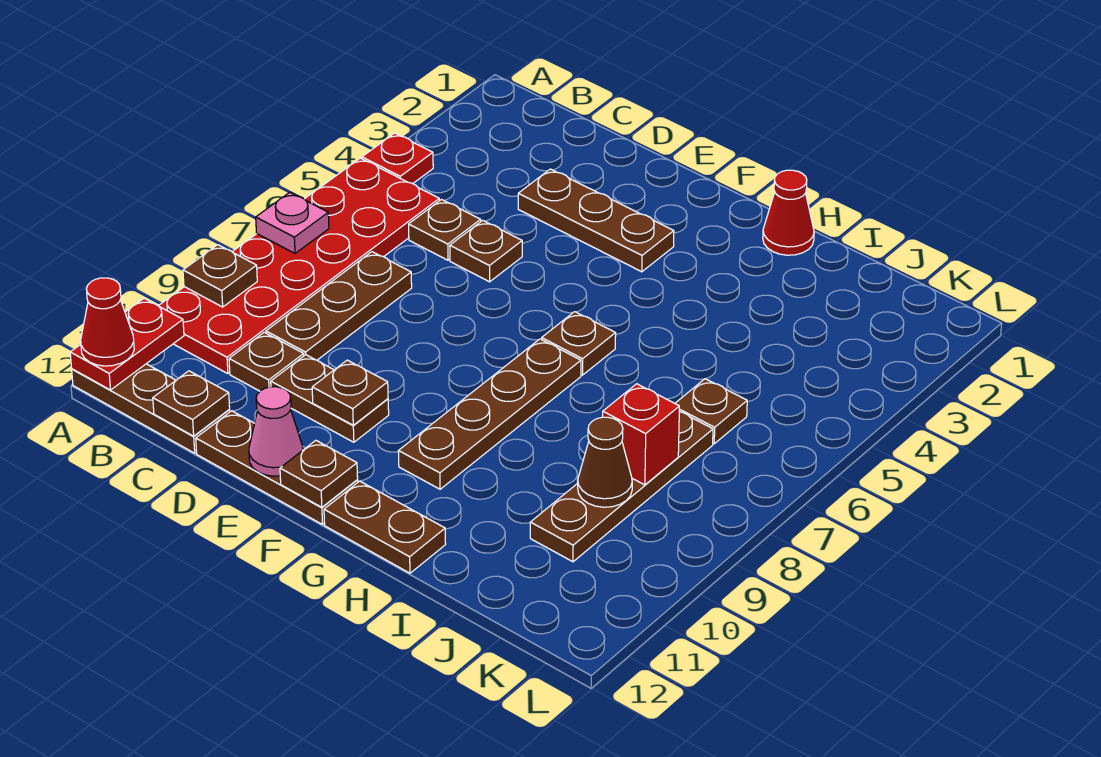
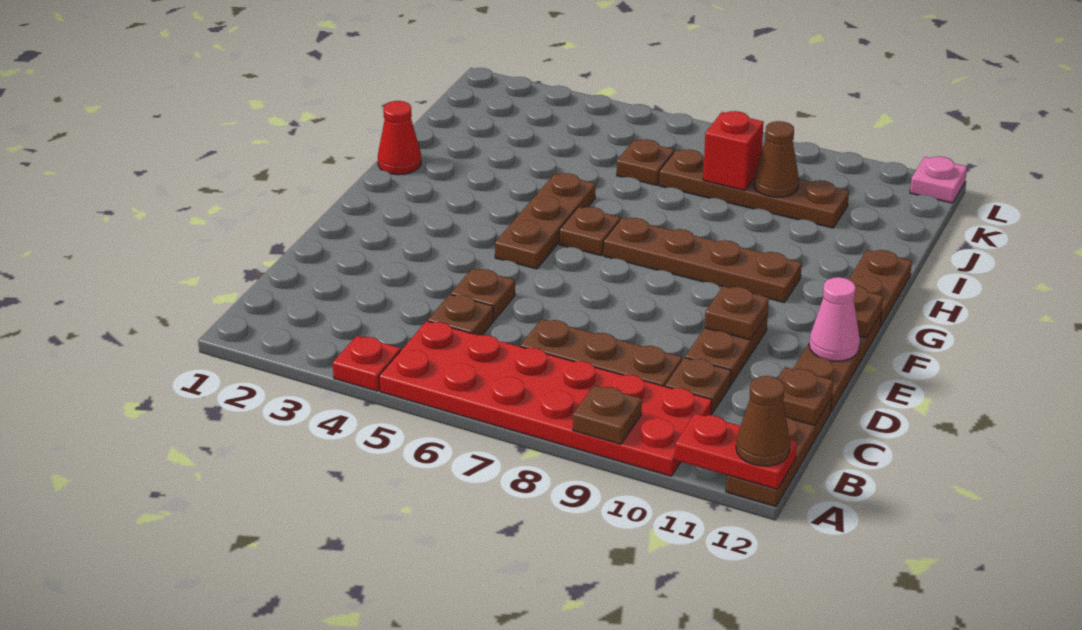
pink plate A7 level 2 -> pink plate L12 level 1
red cone A12 level 3 -> brown cone A12 level 3
brown plate D3:F3 level 1 -> brown plate F5:H5 level 1

